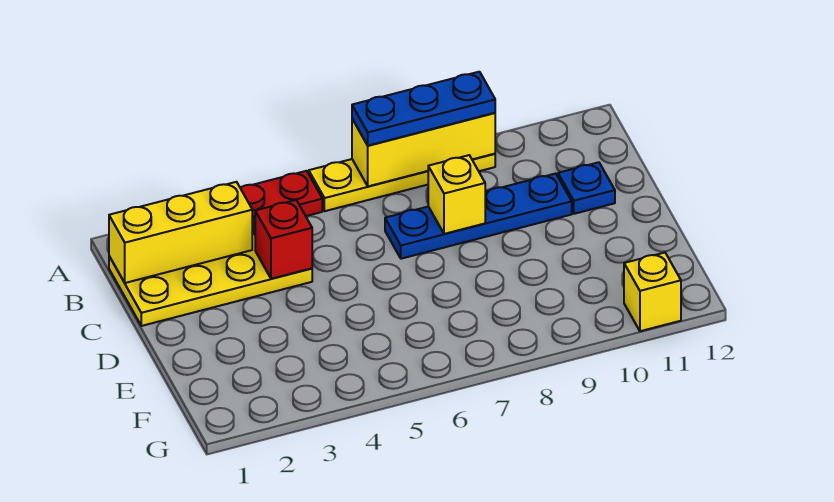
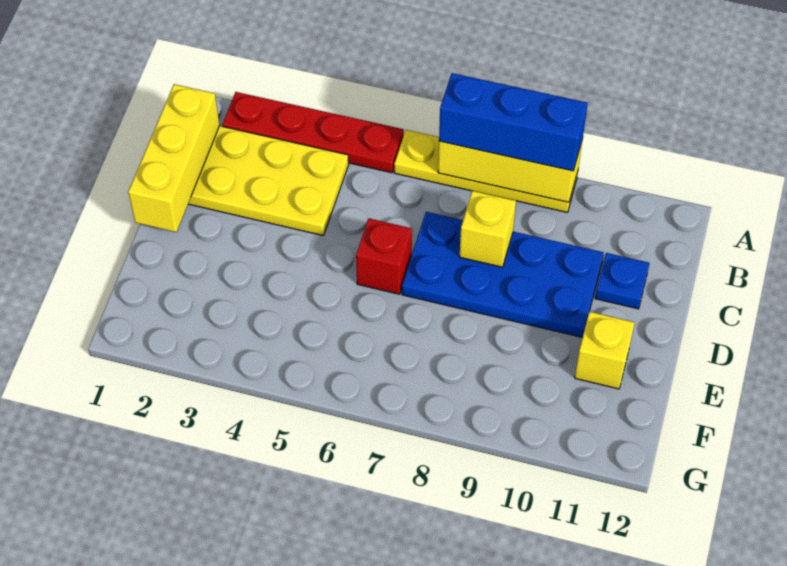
blue plate A7:A9 level 3 -> blue brick A7:A9 level 3
yellow brick B1:B3 level 2 -> yellow brick B1:D1 level 2
red brick C4 level 2 -> red brick D6 level 1
blue plate C7:C10 level 1 -> blue plate C7:D10 level 1
yellow brick G11 level 1 -> yellow brick E11 level 1

